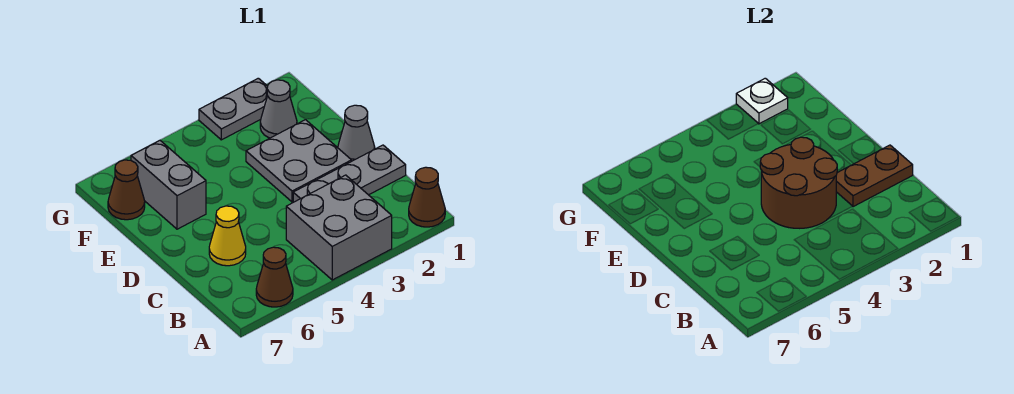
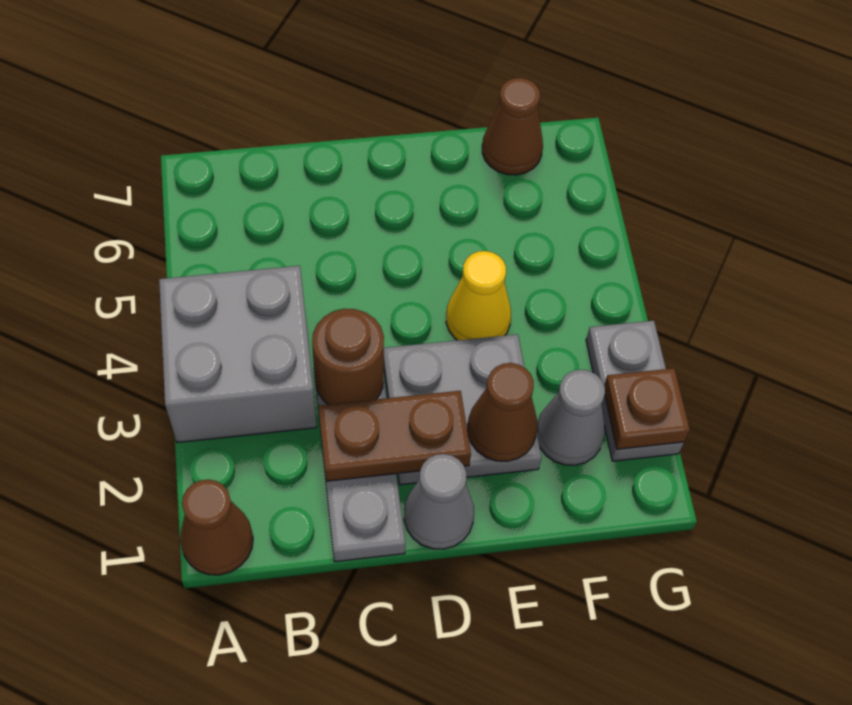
brown cone A6 level 1 -> brown cone E2 level 2
brown plate C1:C2 level 2 -> brown plate C2:D2 level 2
brown round brick C3:D4 level 2 -> brown round brick C3 level 2
yellow cone C6 level 1 -> yellow cone E4 level 1
grey brick E6:F6 level 1 -> none
white plate G2 level 2 -> brown plate G2 level 2

